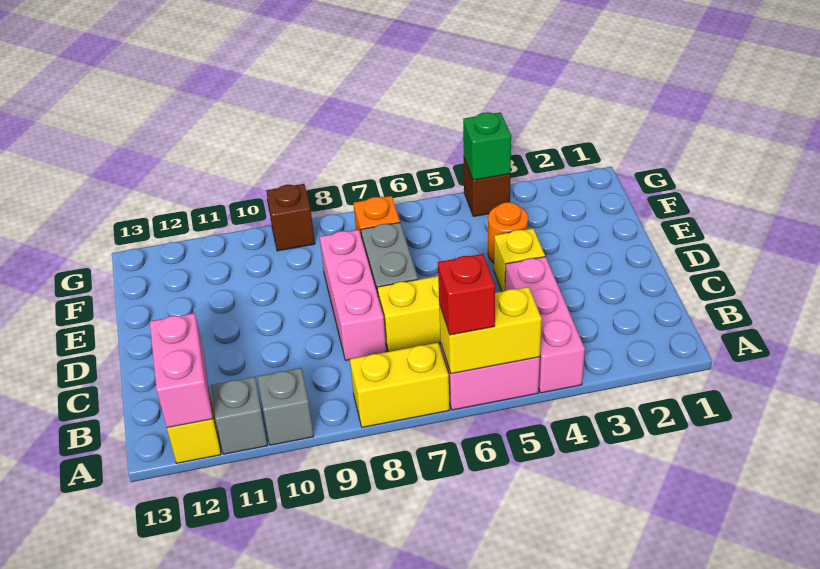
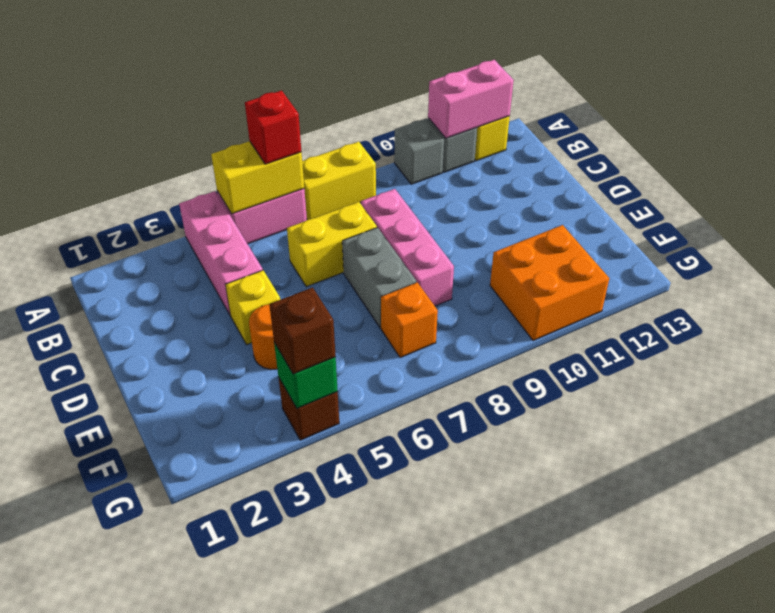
pink brick A12:B12 level 2 -> pink brick A11:A12 level 2
none -> orange brick F10:G11 level 1
brown brick G9 level 1 -> brown brick G4 level 3

